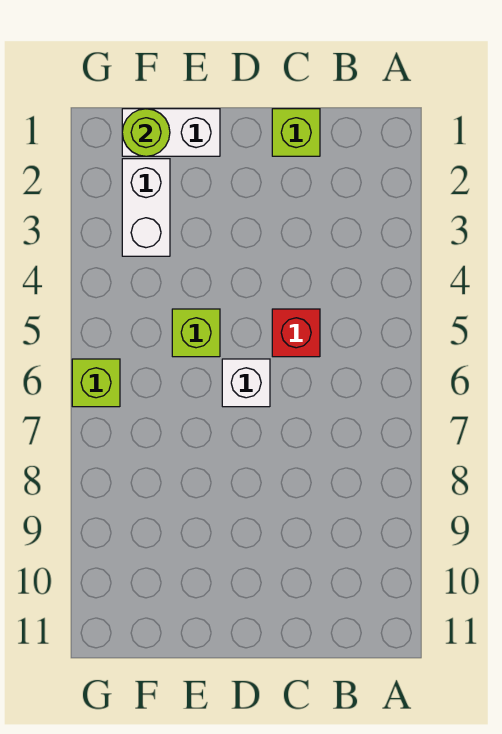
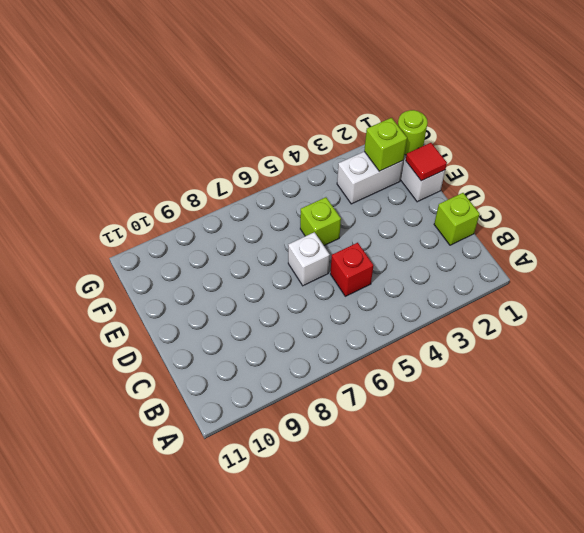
none -> red tile E1 level 2
lime brick G6 level 1 -> lime brick F2 level 2

